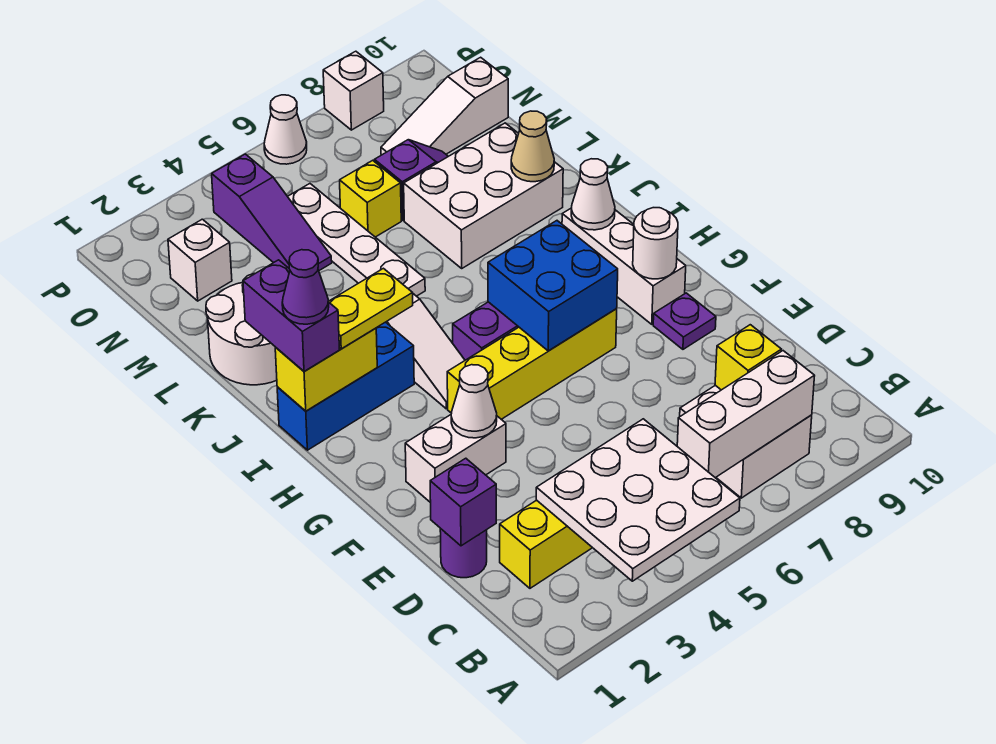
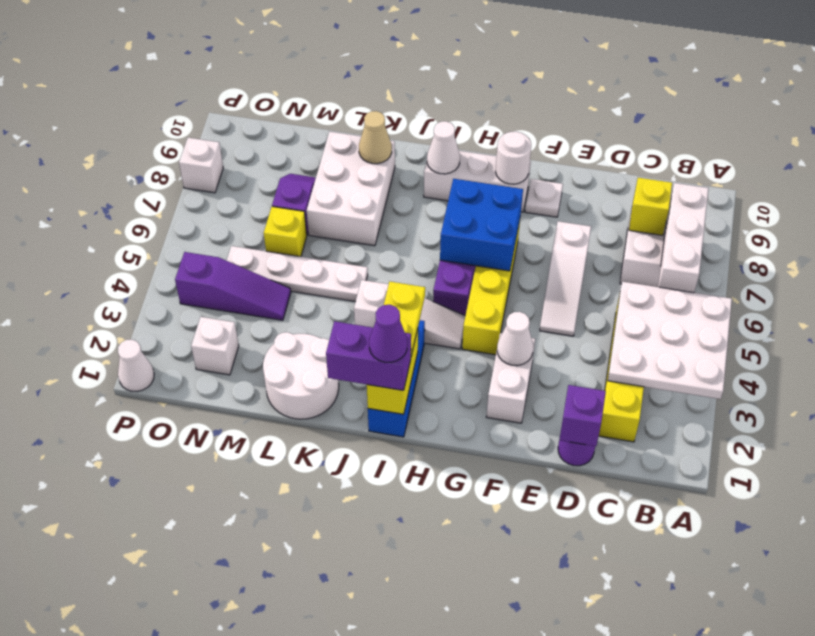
purple plate F9 level 1 -> white plate F9 level 1
white slope N8:N10 level 1 top 10 -> white slope E5:E7 level 1 top 7
white cone P6 level 1 -> white cone P1 level 1

